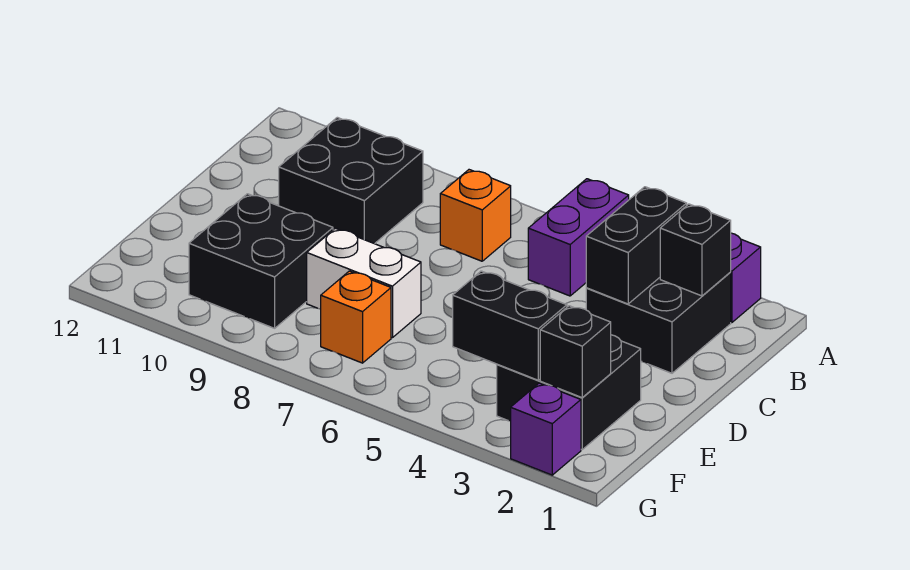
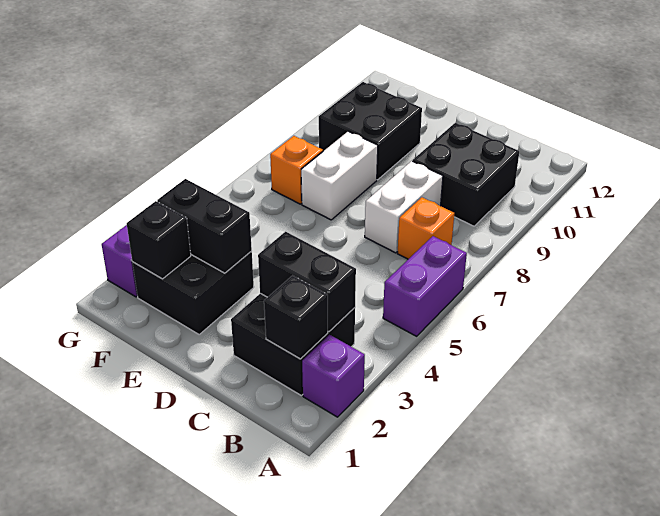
purple brick A5:B5 level 1 -> purple brick A5:A6 level 1
none -> white brick C7:C8 level 1
black brick F3:F4 level 2 -> black brick E3:F3 level 2

